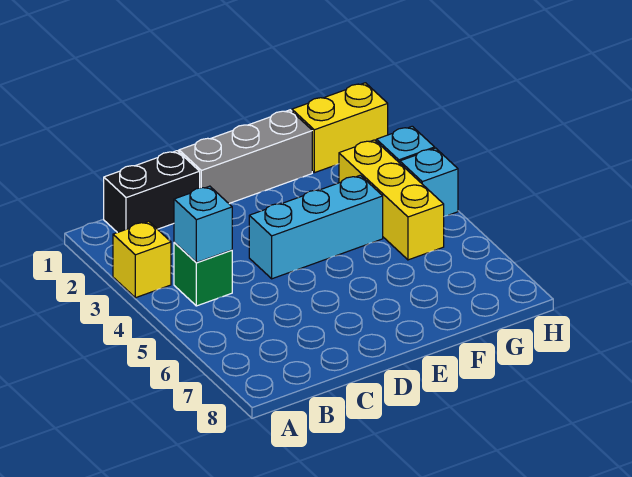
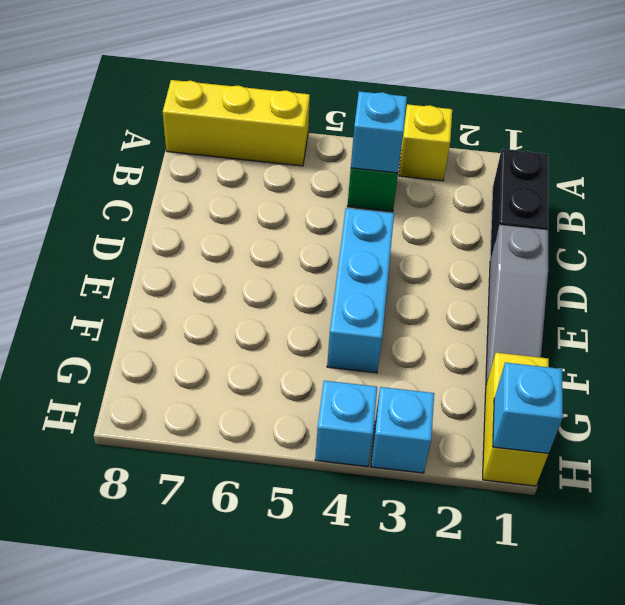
grey brick D1:F1 level 1 -> grey slope D1:F1 level 1 top D
yellow brick G3:G5 level 1 -> yellow brick A6:A8 level 1
none -> cyan brick H1 level 2

